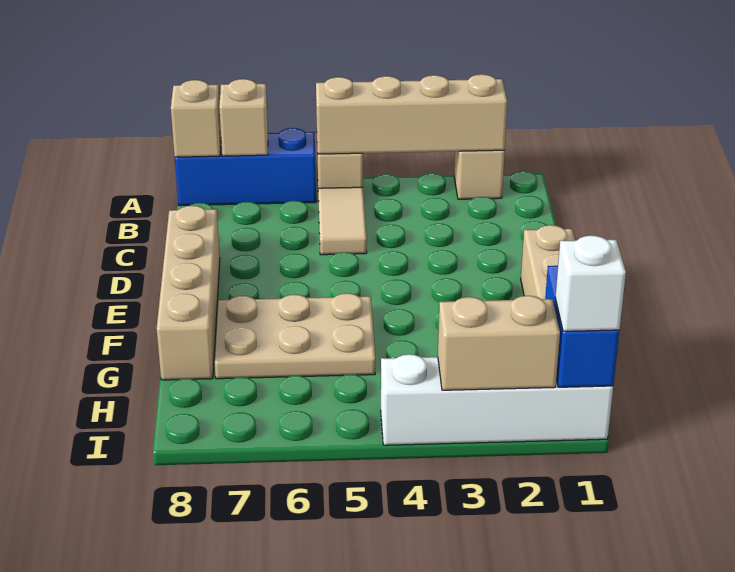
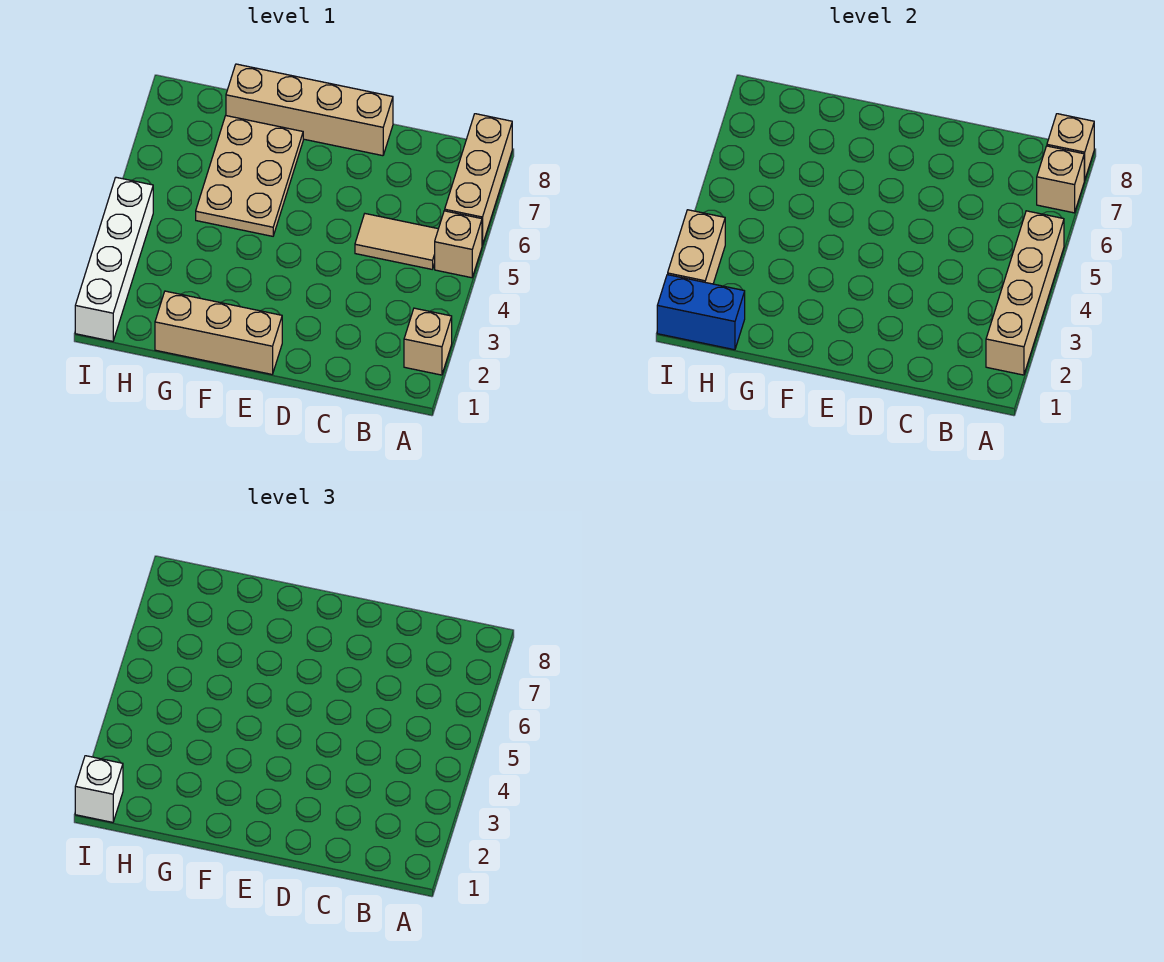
blue brick A6:A8 level 1 -> tan brick A6:A8 level 1

